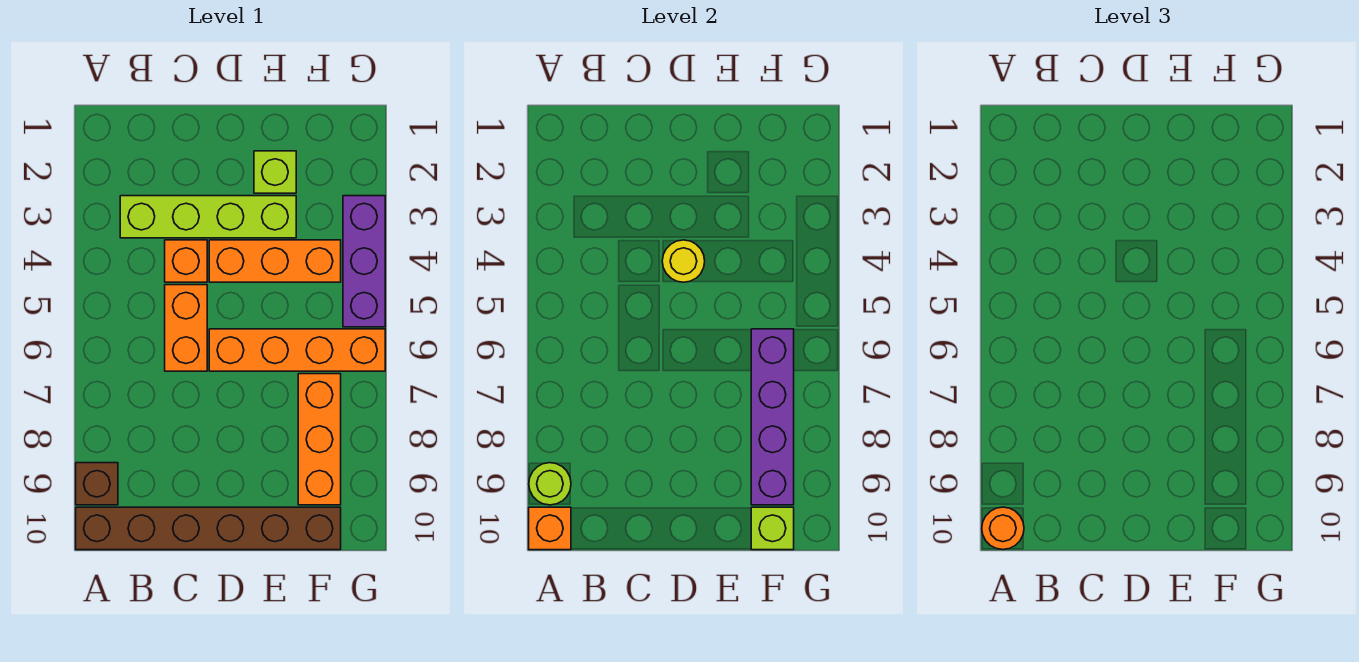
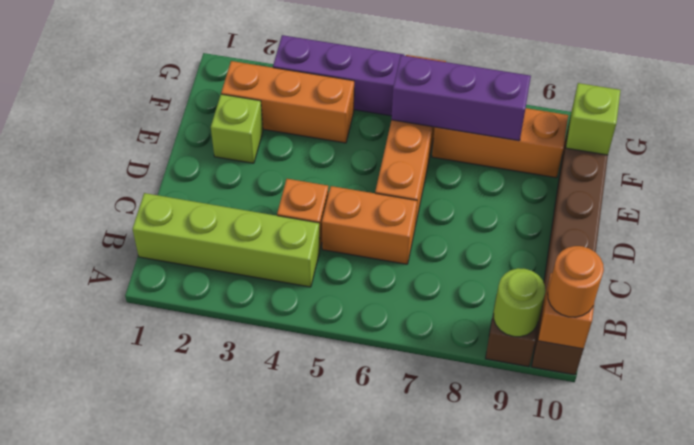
lime brick B3:E3 level 1 -> lime brick B1:B4 level 1
orange brick D4:F4 level 1 -> orange brick F2:F4 level 1
yellow round brick D4 level 2 -> none
purple brick F6:F9 level 2 -> purple brick F6:F8 level 2

